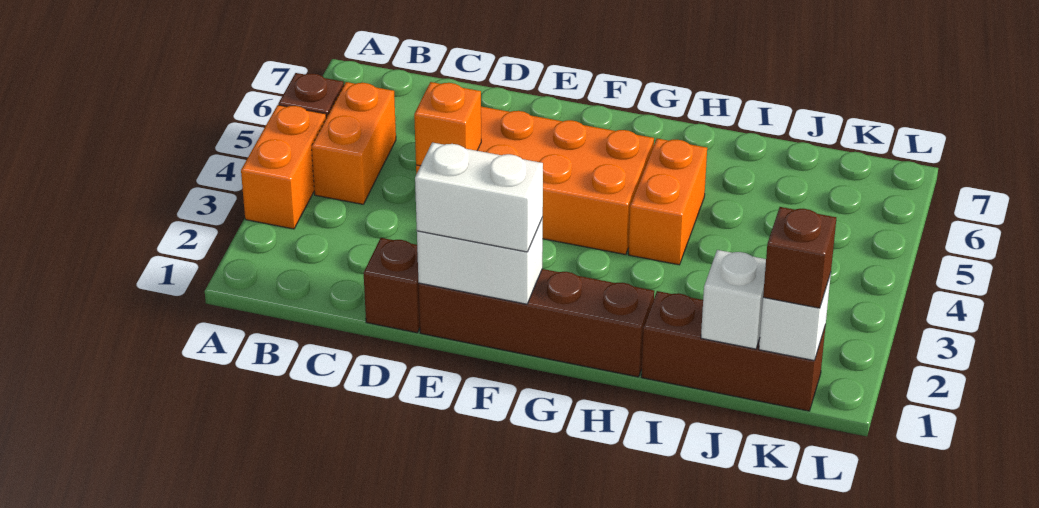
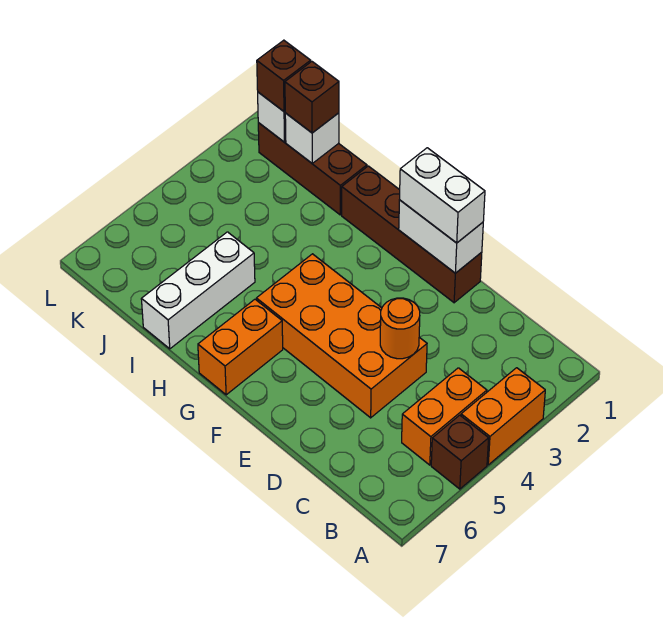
brown brick D1 level 1 -> brown brick J1 level 3
orange brick D4 level 2 -> orange round brick D4 level 2
orange brick H4:H5 level 1 -> orange brick G6:G7 level 1
none -> white brick I5:I7 level 1

